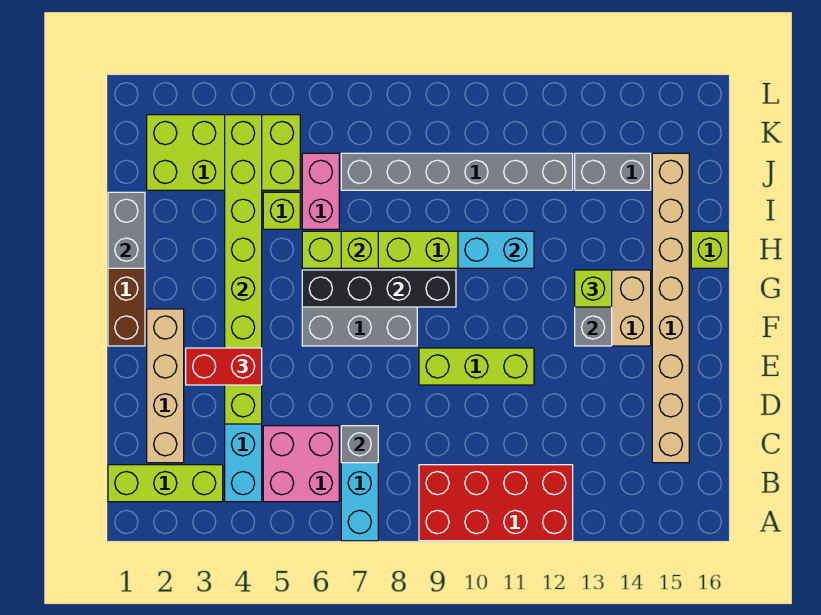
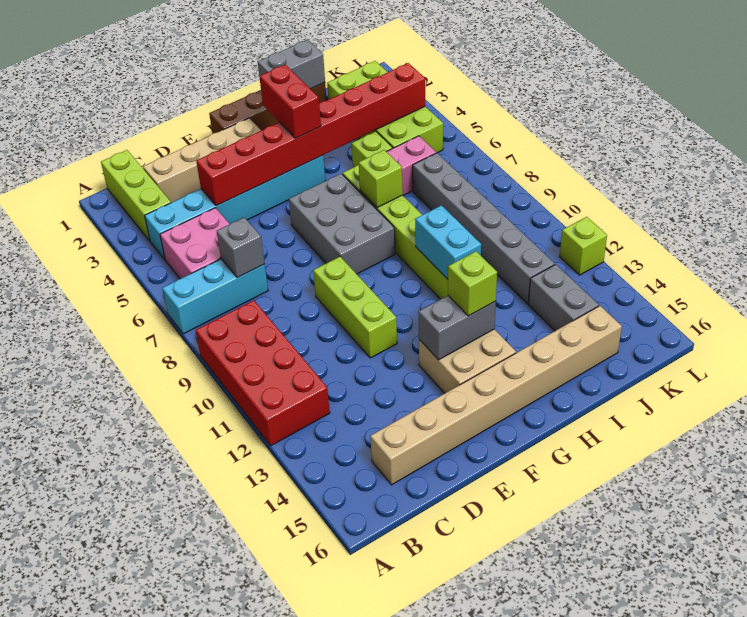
lime brick D4:K4 level 2 -> red brick D4:K4 level 2
red brick E3:E4 level 3 -> red brick G3:G4 level 3
black brick G6:G9 level 2 -> none
lime brick H16 level 1 -> lime brick L12 level 1

